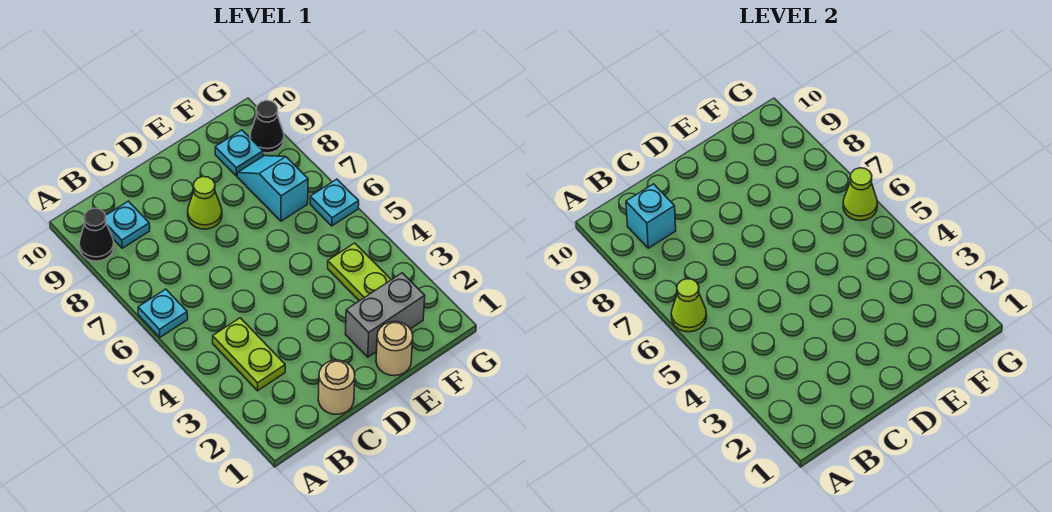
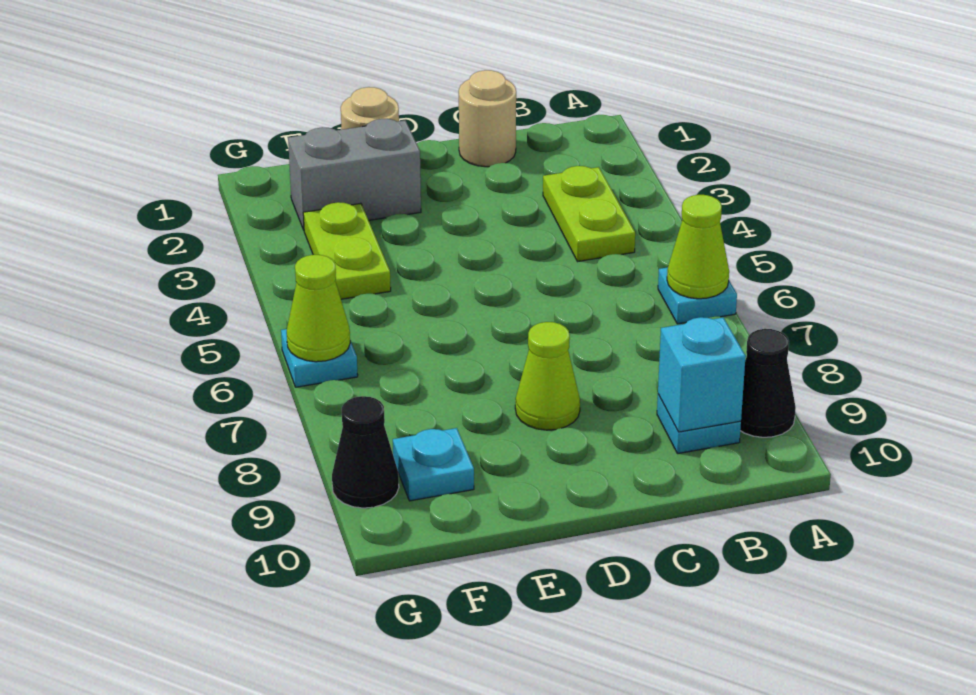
cyan slope F7:F8 level 1 top 7 -> none

